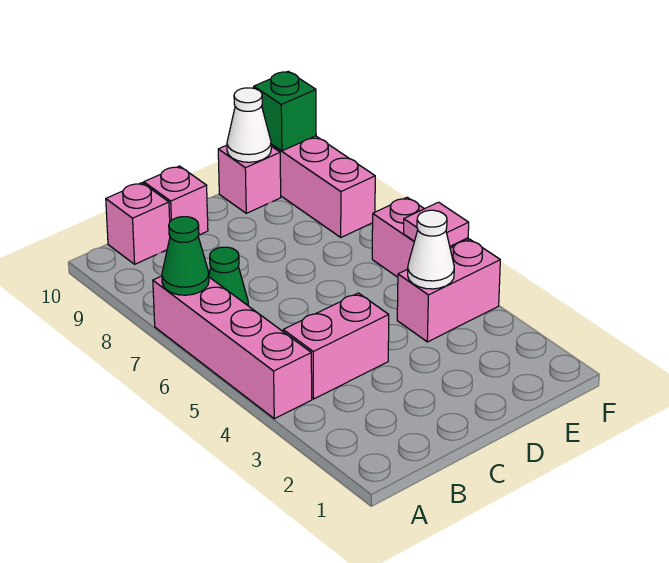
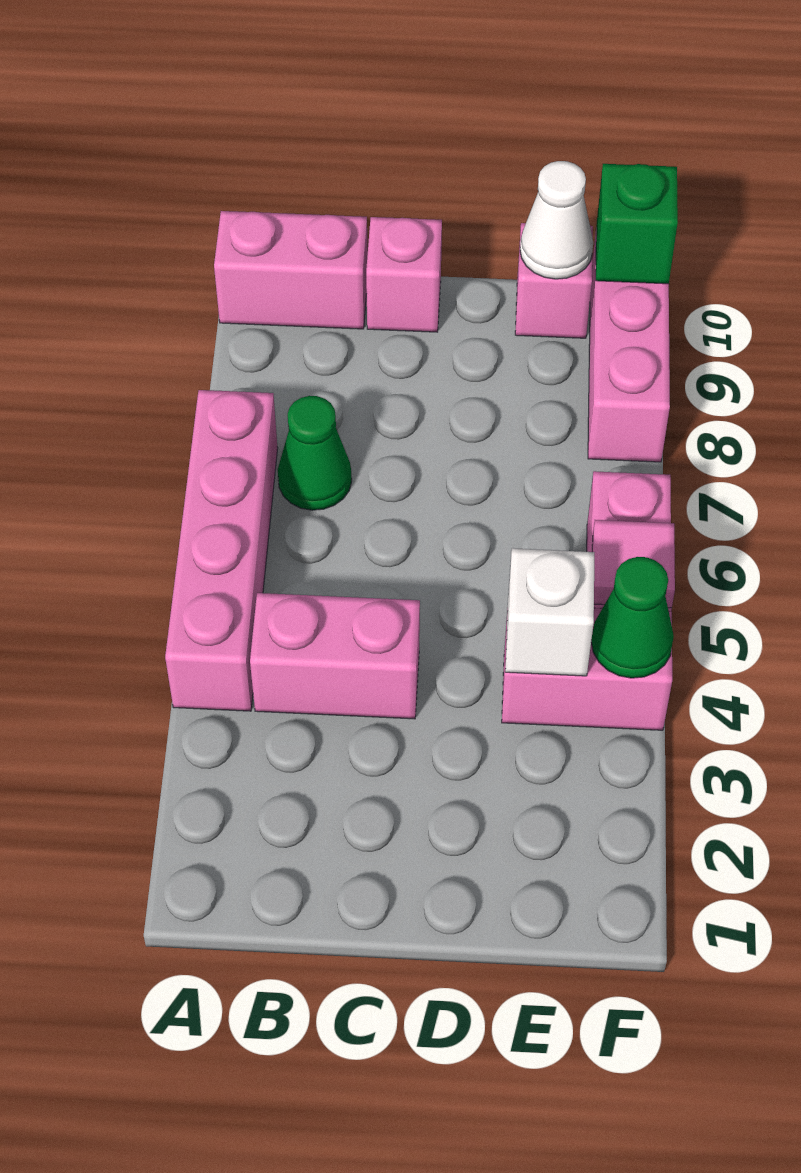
green cone A7 level 2 -> green cone F4 level 2
pink brick B10 level 1 -> pink brick A10:B10 level 1
white cone E4 level 2 -> white brick E4 level 2

